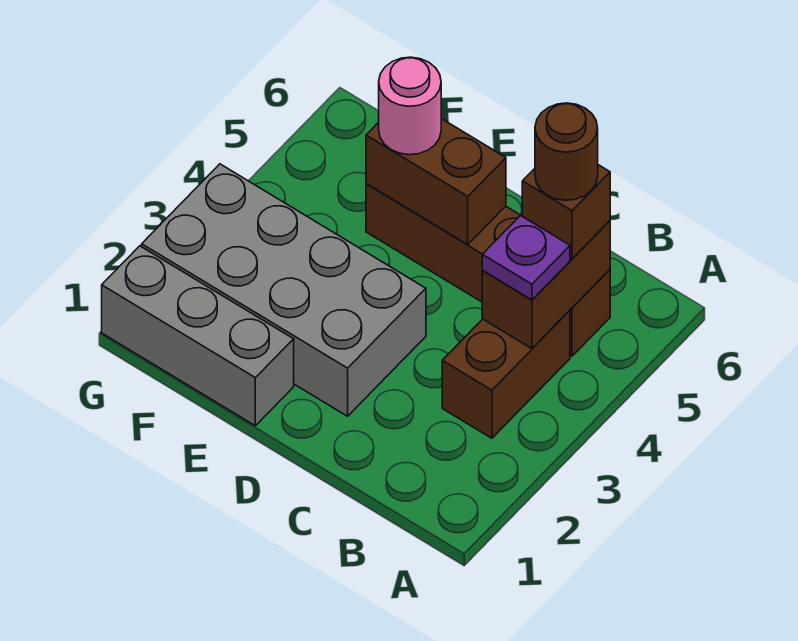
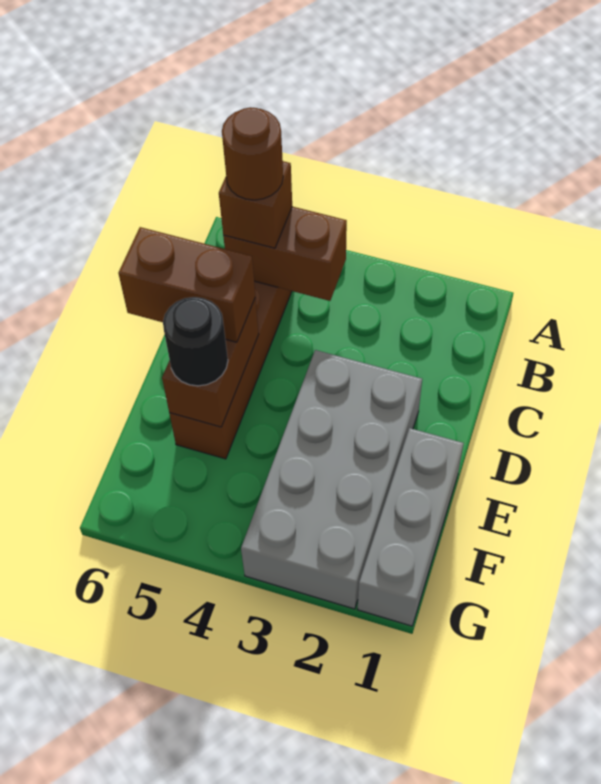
brown brick B3:B4 level 1 -> brown brick D5:D6 level 3
purple plate B4 level 3 -> none
pink round brick E5 level 3 -> black round brick E5 level 3

